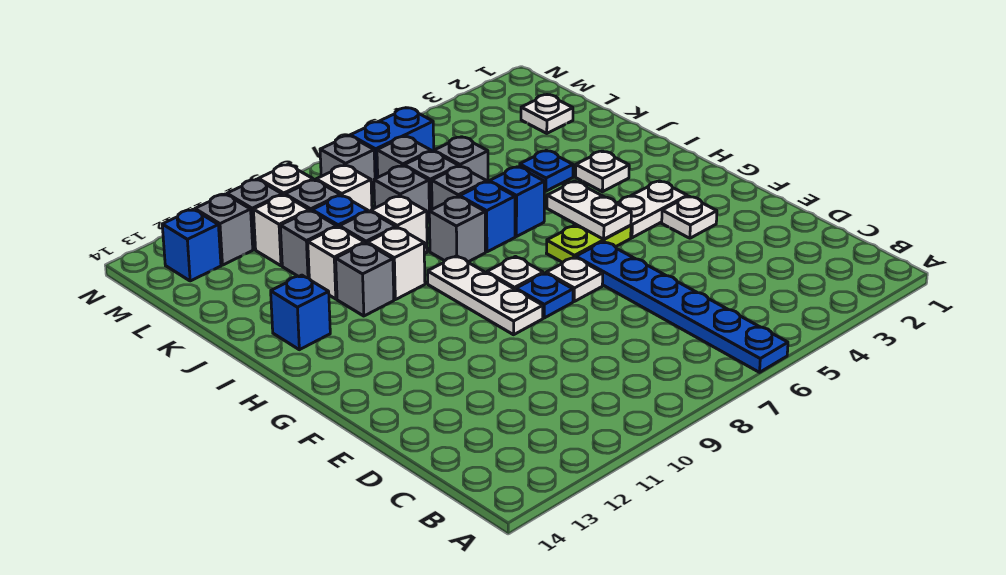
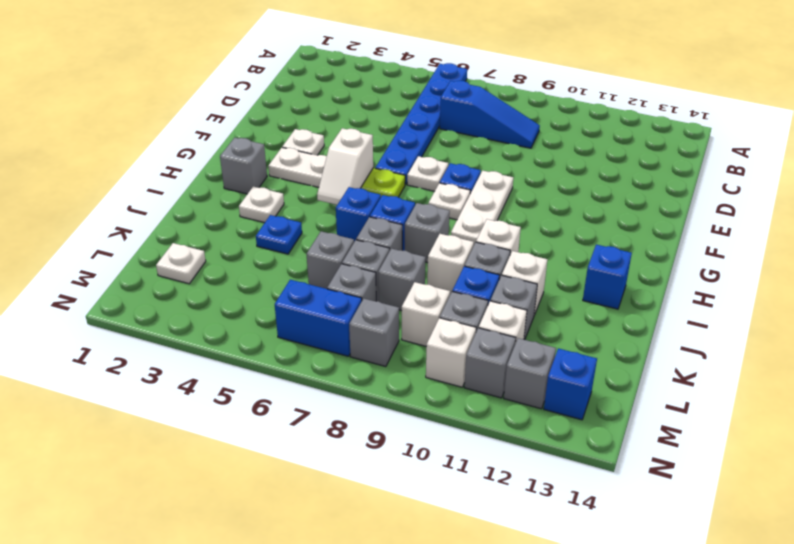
none -> blue slope C7:C9 level 1 top 7
white plate G5:H5 level 2 -> white slope G5:H5 level 2 top G
grey brick I11 level 1 -> grey brick H2 level 1

